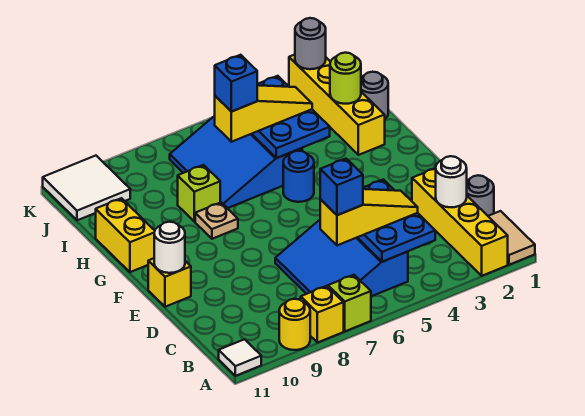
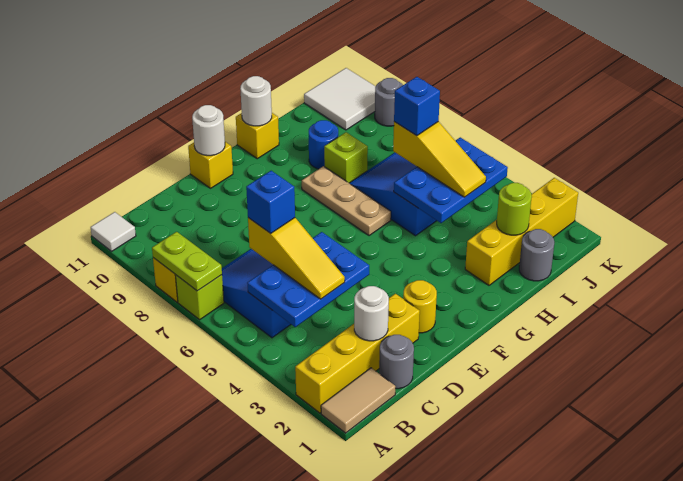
none -> lime plate A7:A8 level 2
yellow round brick A9 level 1 -> yellow round brick E2 level 1
blue round brick G5 level 1 -> blue round brick H9 level 1
tan plate G8 level 1 -> tan plate G6:G8 level 1
yellow brick G11:H11 level 1 -> yellow brick G11 level 1
none -> white round brick G11 level 2
grey round brick K2 level 2 -> grey round brick K9 level 1

